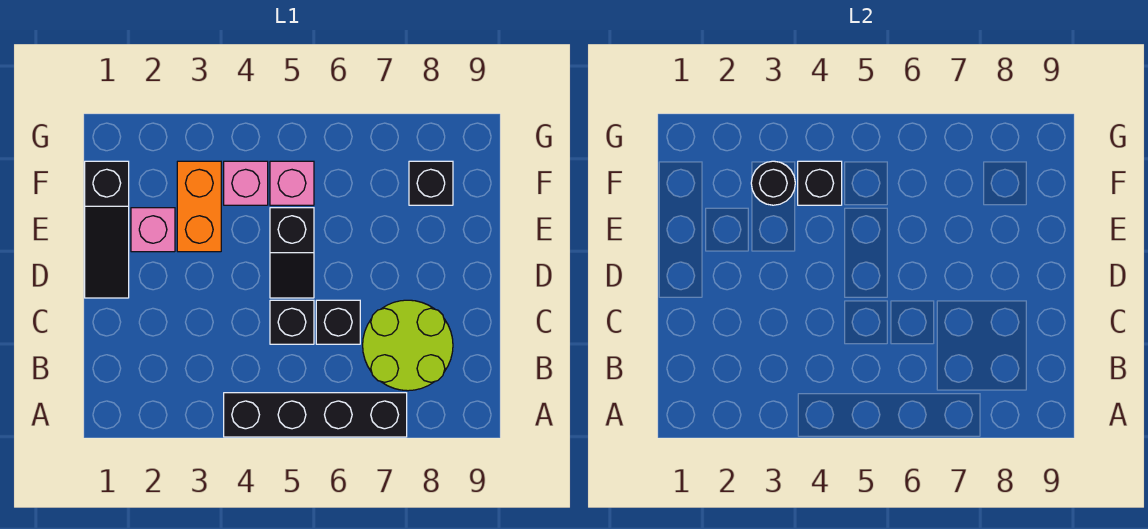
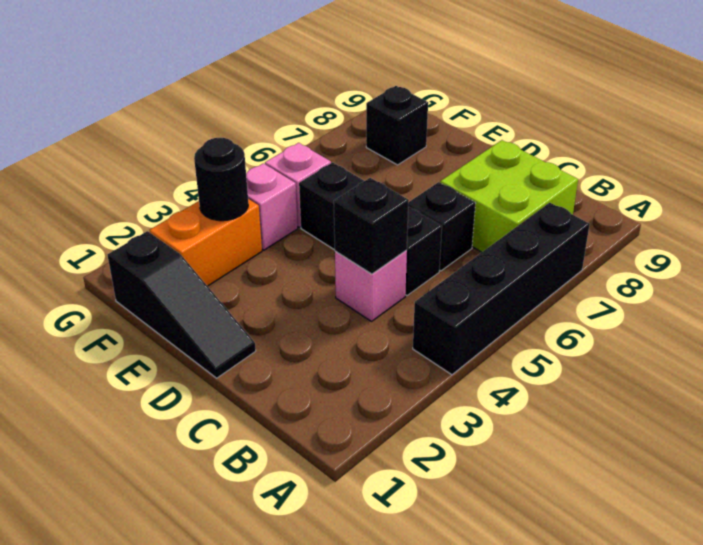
lime round brick B7:C8 level 1 -> lime brick B7:C8 level 1
pink brick E2 level 1 -> pink brick C4 level 1
orange brick E3:F3 level 1 -> orange brick F2:F3 level 1
black brick F4 level 2 -> black brick C4 level 2

